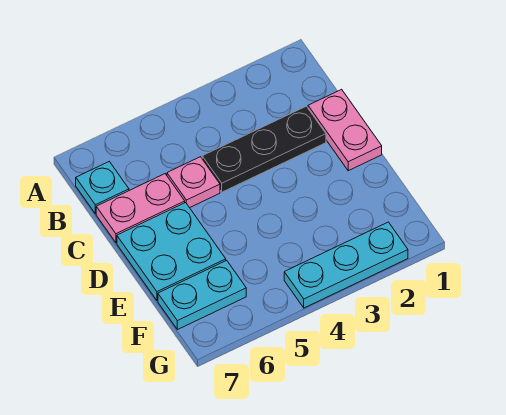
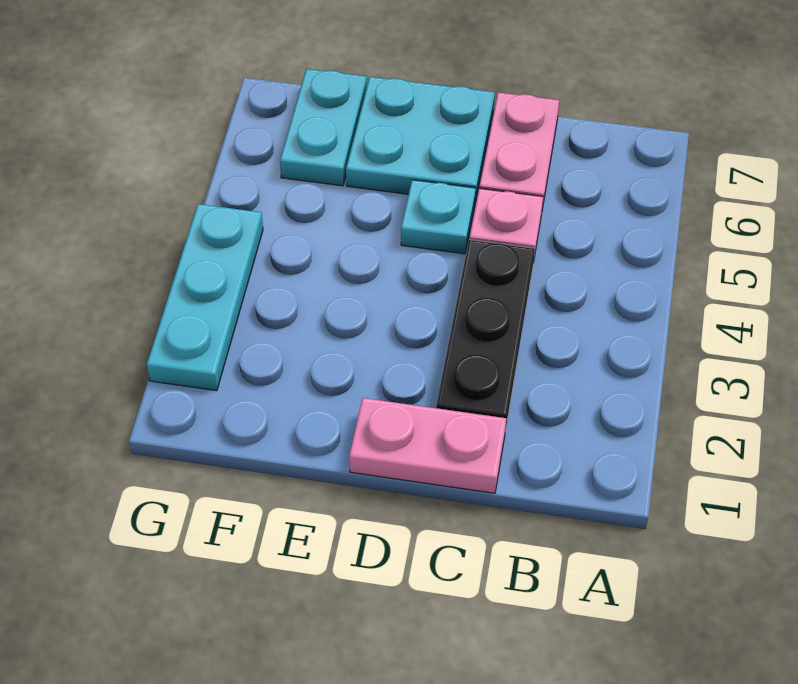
cyan plate B7 level 1 -> cyan plate D5 level 1

